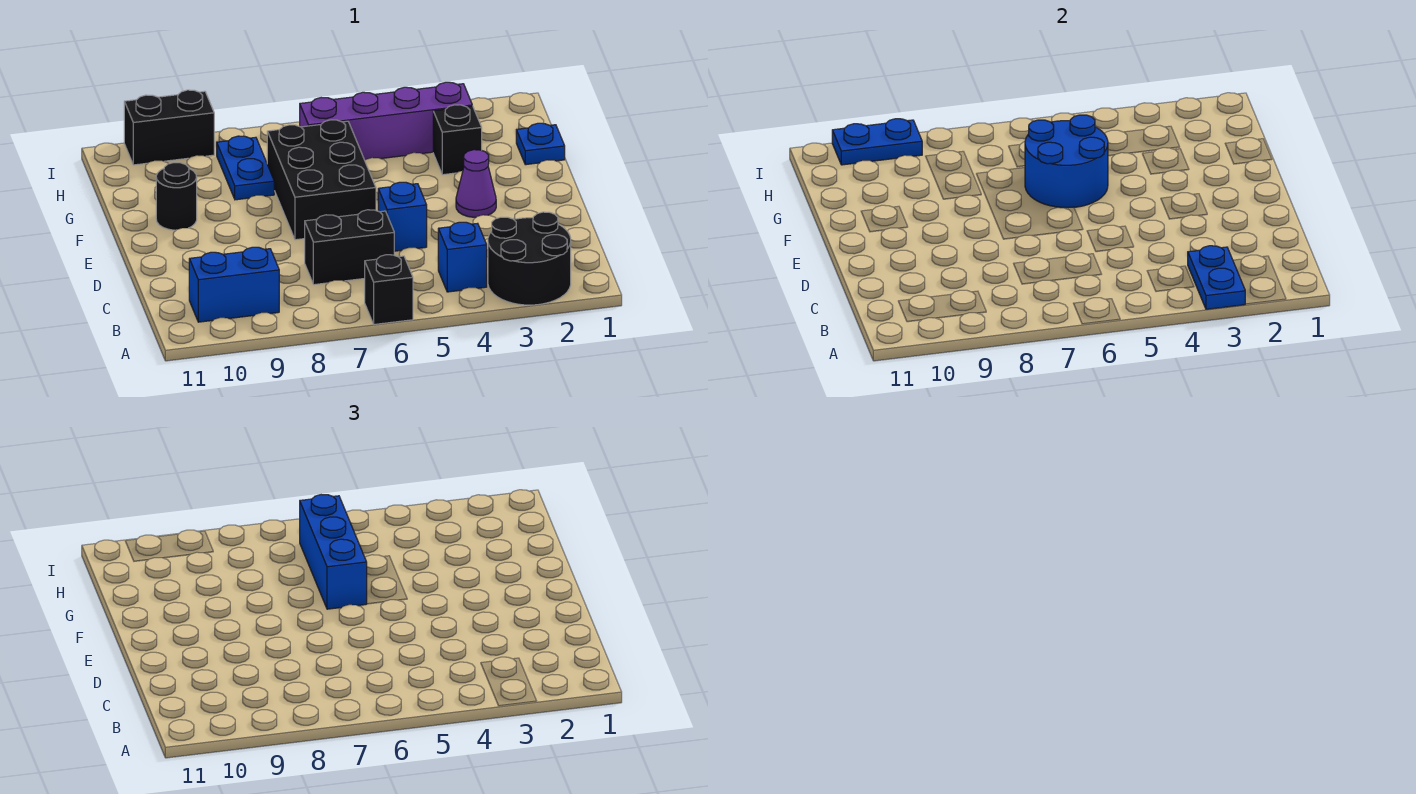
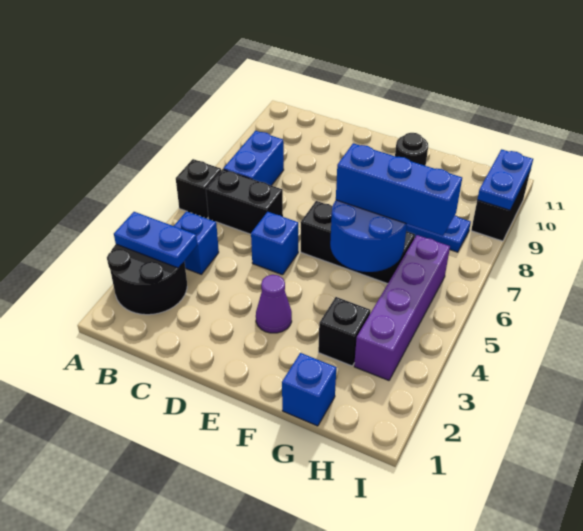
blue brick B9:B10 level 1 -> blue brick B7:B8 level 1
black brick C6:C7 level 1 -> black brick B6:C6 level 1
black brick E6:G7 level 1 -> black brick E6:G6 level 1
blue plate G1 level 1 -> blue brick G1 level 1

